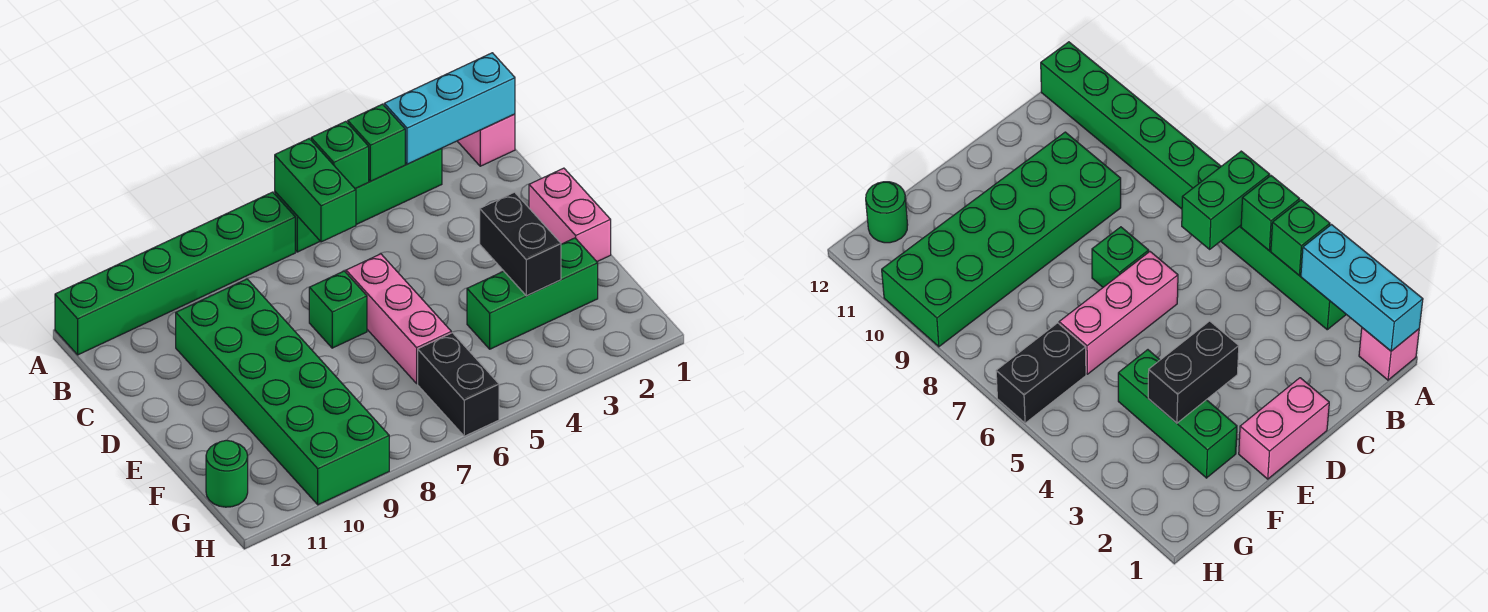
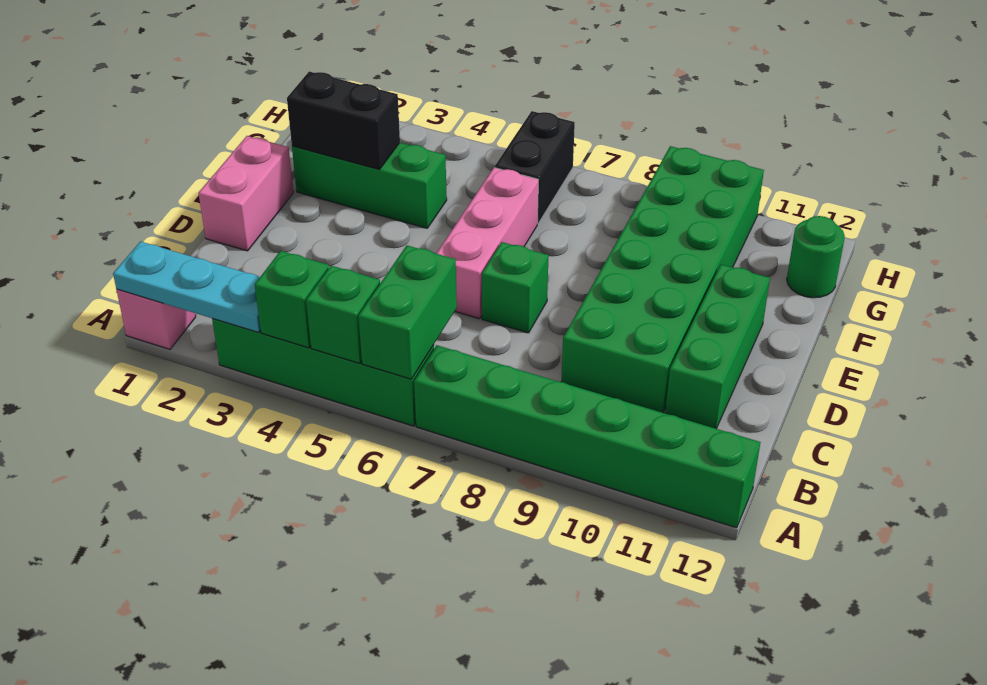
cyan brick A1:A3 level 2 -> cyan plate A1:A3 level 2
none -> green brick C11:E11 level 1
black brick E3:F3 level 2 -> black brick F2:F3 level 2

